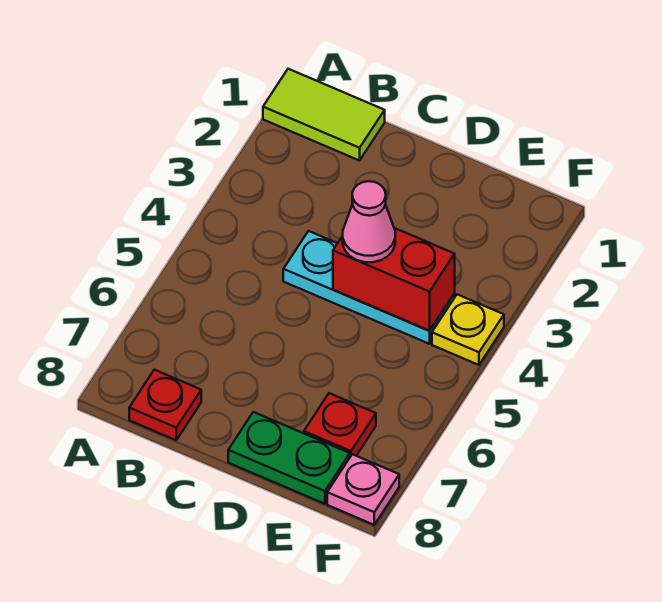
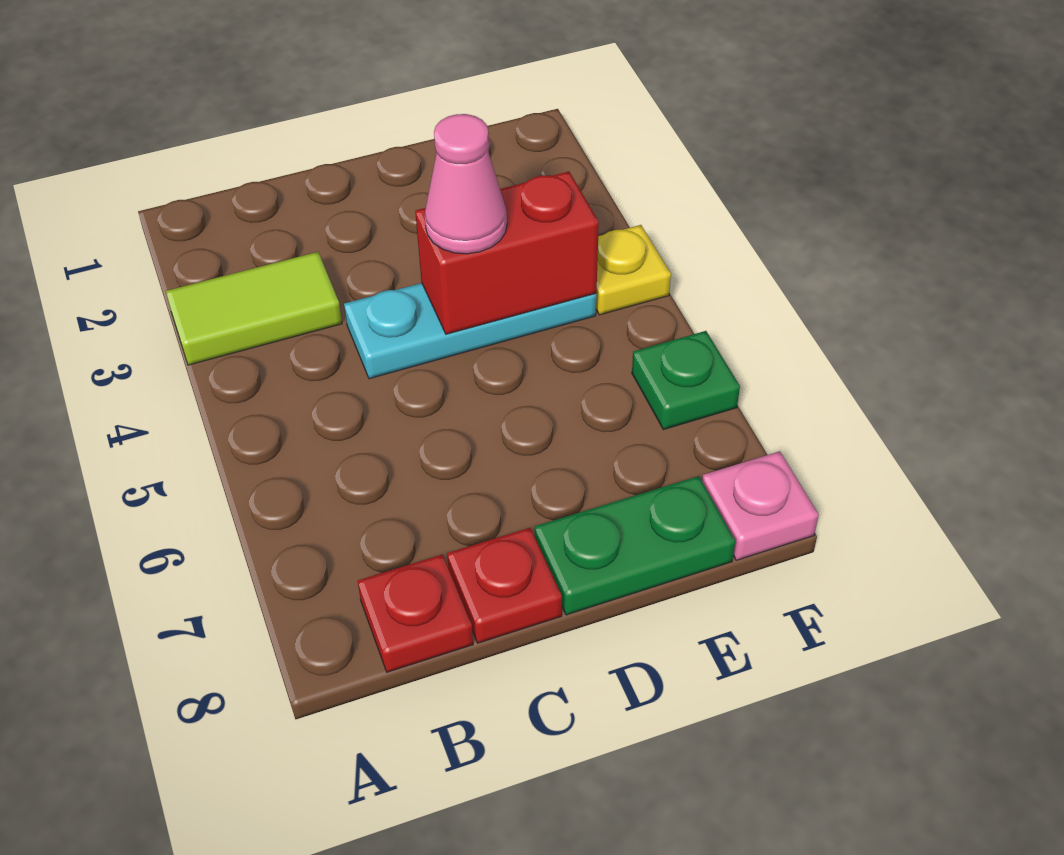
lime tile A1:B1 level 1 -> lime tile A3:B3 level 1
red plate E7 level 1 -> red plate C8 level 1
none -> green plate F6 level 1

